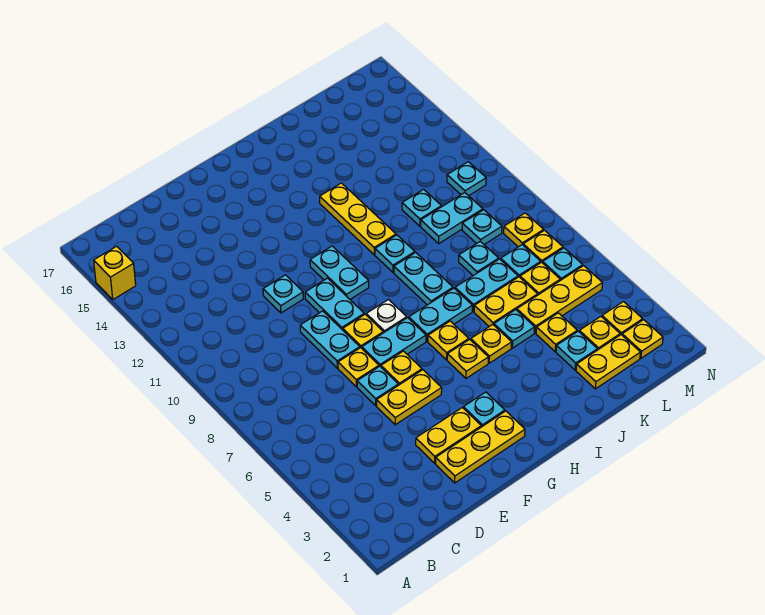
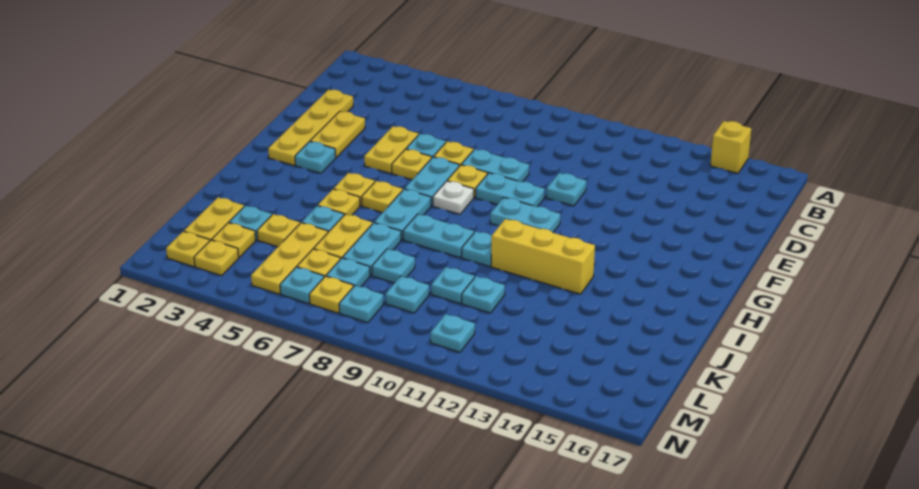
yellow plate E2:G2 level 1 -> yellow plate D2:G2 level 1
yellow plate I11:I13 level 1 -> yellow brick I11:I13 level 1
cyan plate K10:L10 level 1 -> cyan plate K10 level 1
yellow plate M8 level 1 -> cyan plate M8 level 1

